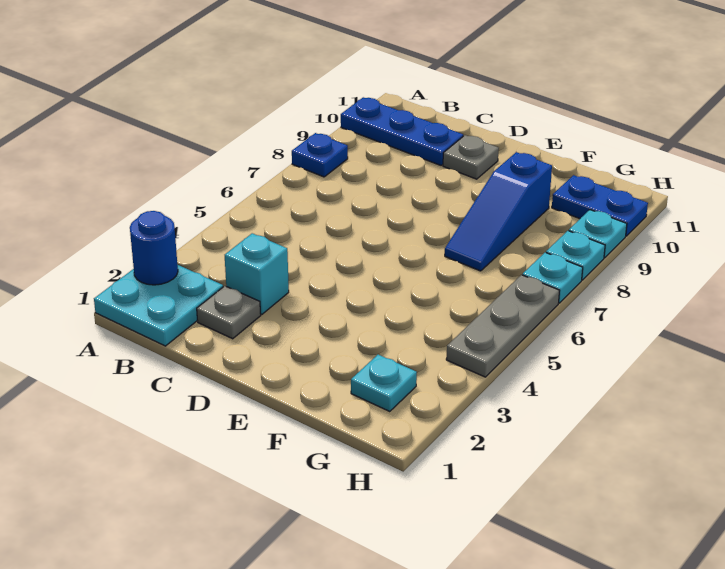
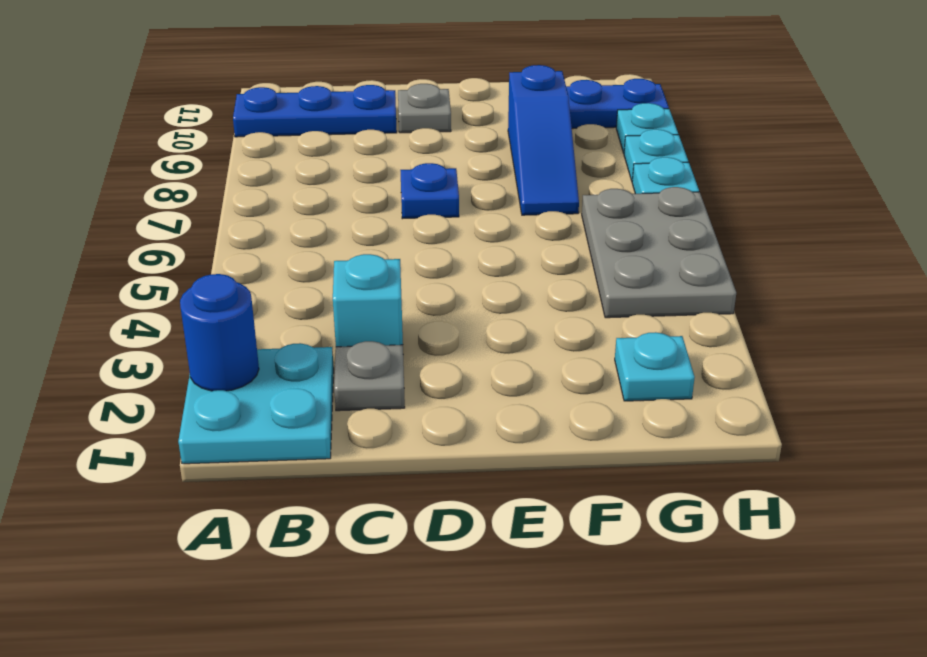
blue plate A8 level 1 -> blue plate D7 level 1
grey plate H4:H6 level 1 -> grey plate G4:H6 level 1

